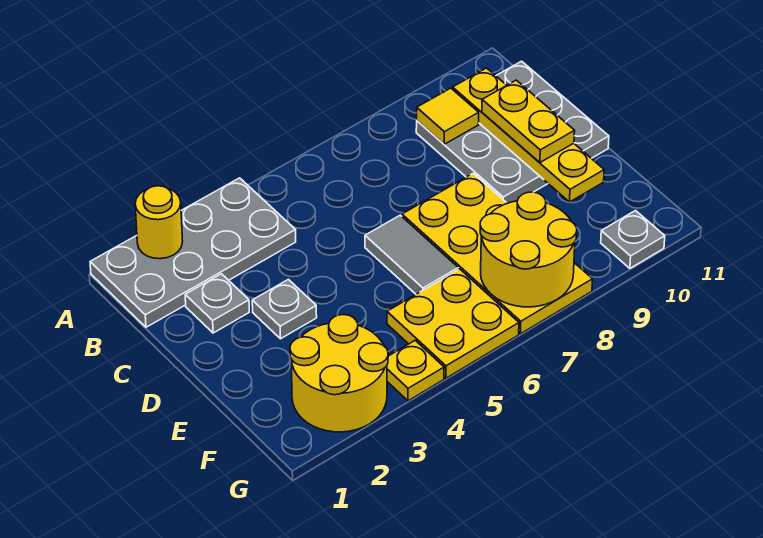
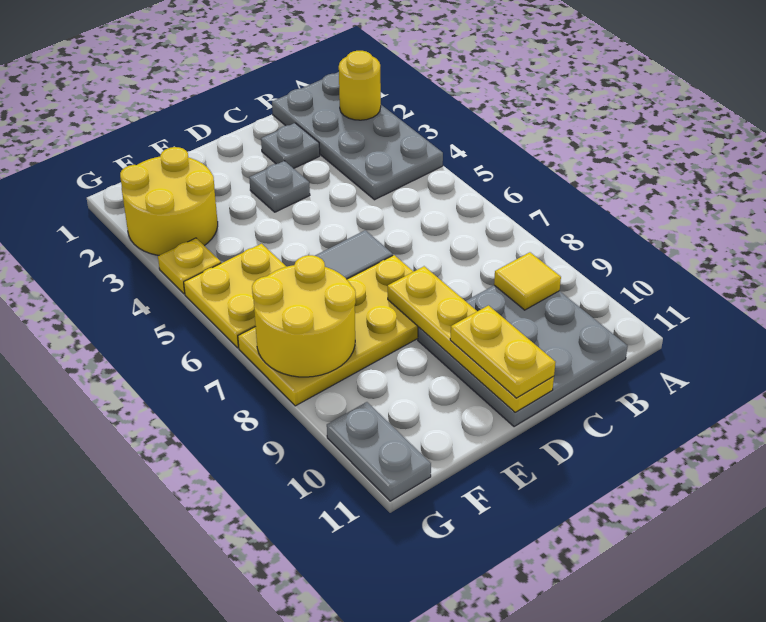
yellow plate B10:E10 level 2 -> yellow plate D8:D11 level 2
yellow plate C10:D10 level 3 -> yellow plate D10:D11 level 3
grey plate G10 level 1 -> grey plate G10:G11 level 1

